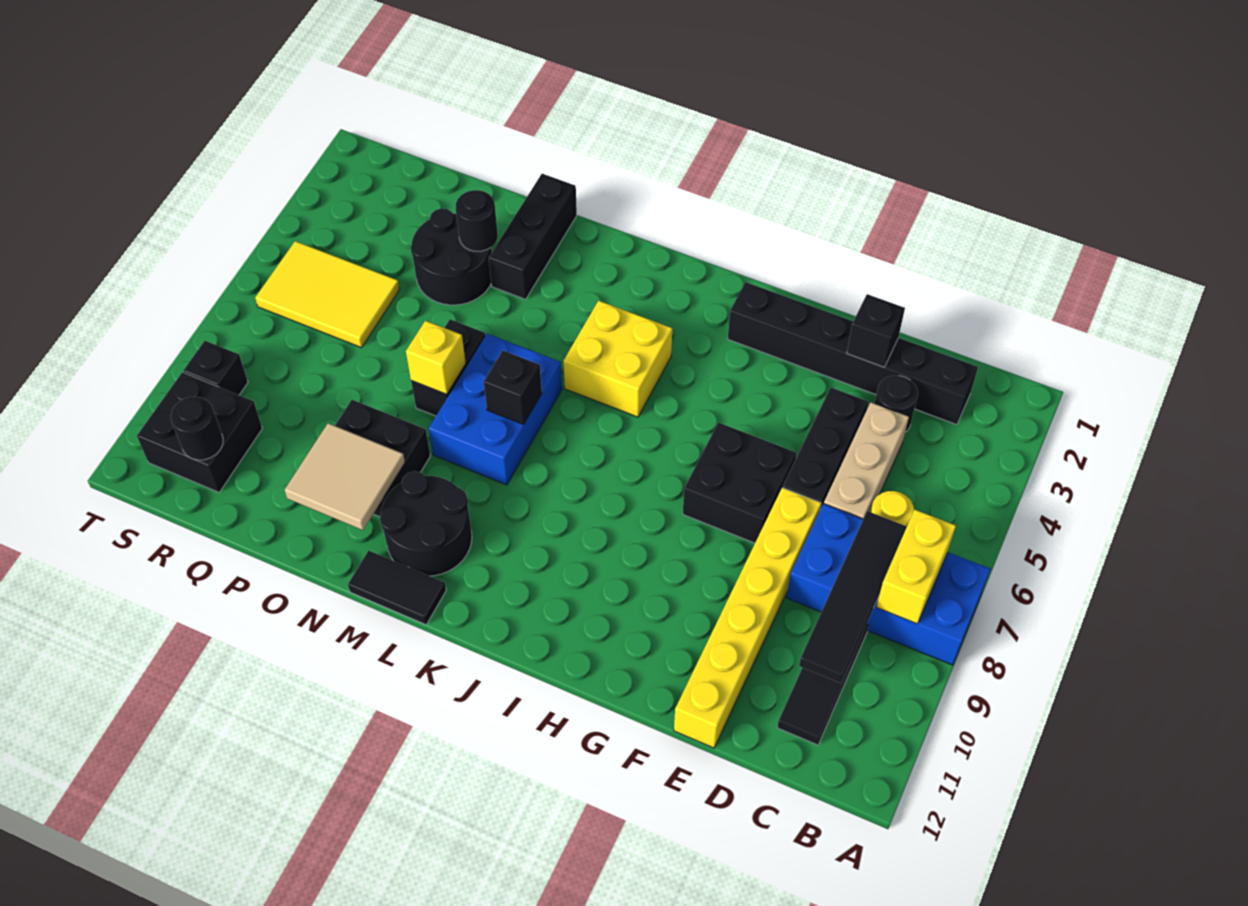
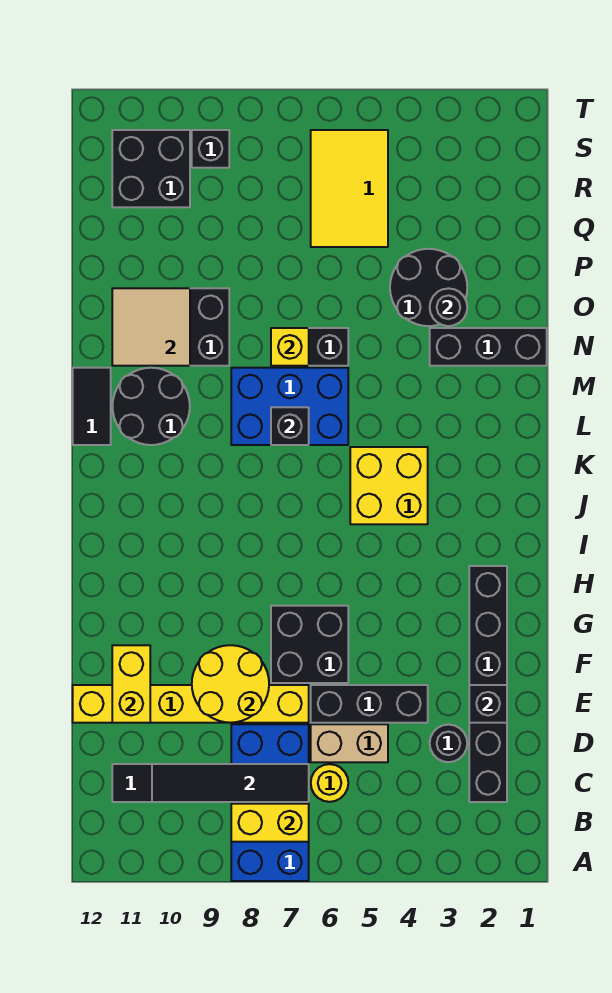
tan brick D4:D6 level 1 -> tan brick D5:D6 level 1
none -> yellow round brick E8:F9 level 2
none -> yellow brick E11:F11 level 2
black round brick R11 level 2 -> none

